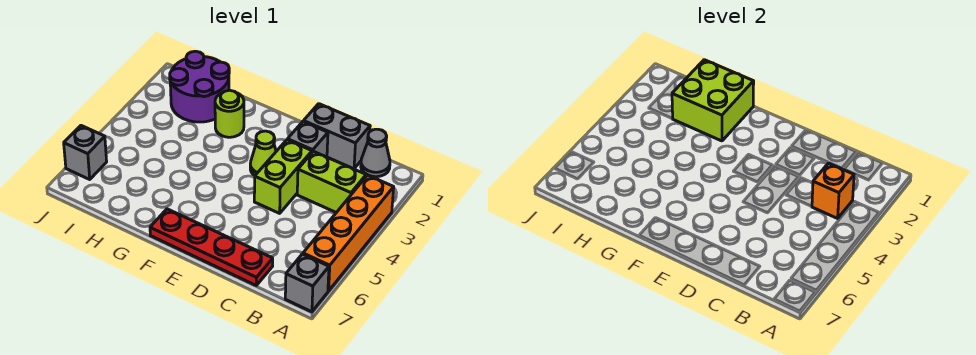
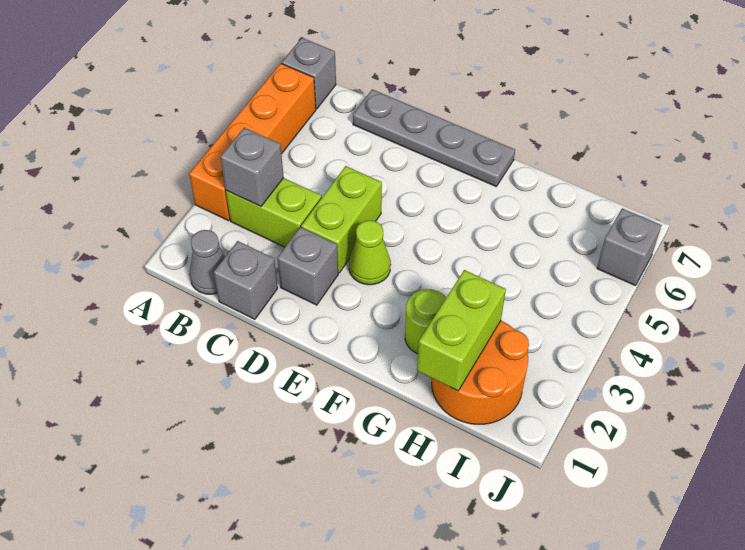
orange brick B3 level 2 -> grey brick B3 level 2
grey brick C1:D1 level 1 -> grey brick C1 level 1
red plate C7:F7 level 1 -> grey plate C7:F7 level 1
lime brick G1:H2 level 2 -> lime brick H1:H2 level 2
purple round brick H1:I2 level 1 -> orange round brick H1:I2 level 1

